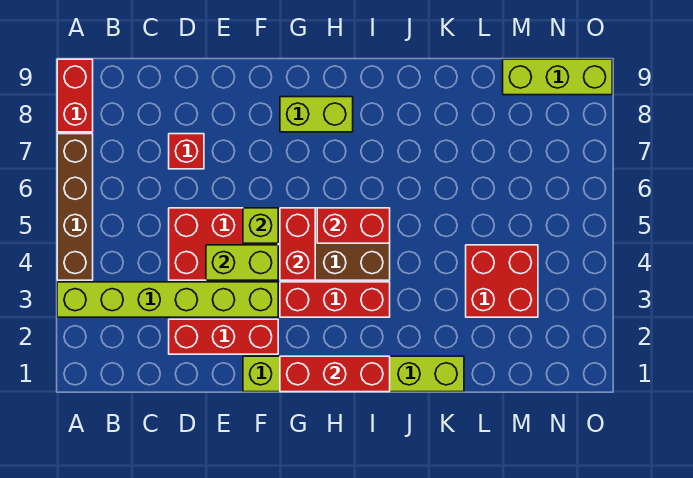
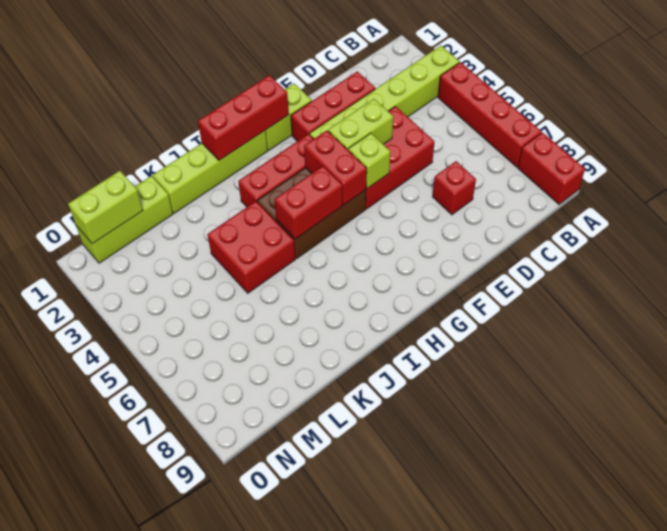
brown brick A4:A7 level 1 -> red brick A4:A7 level 1
lime brick G8:H8 level 1 -> lime brick M1:N1 level 2
red brick L3:M4 level 1 -> red brick J4:K5 level 1
lime brick M9:O9 level 1 -> lime brick L1:N1 level 1

